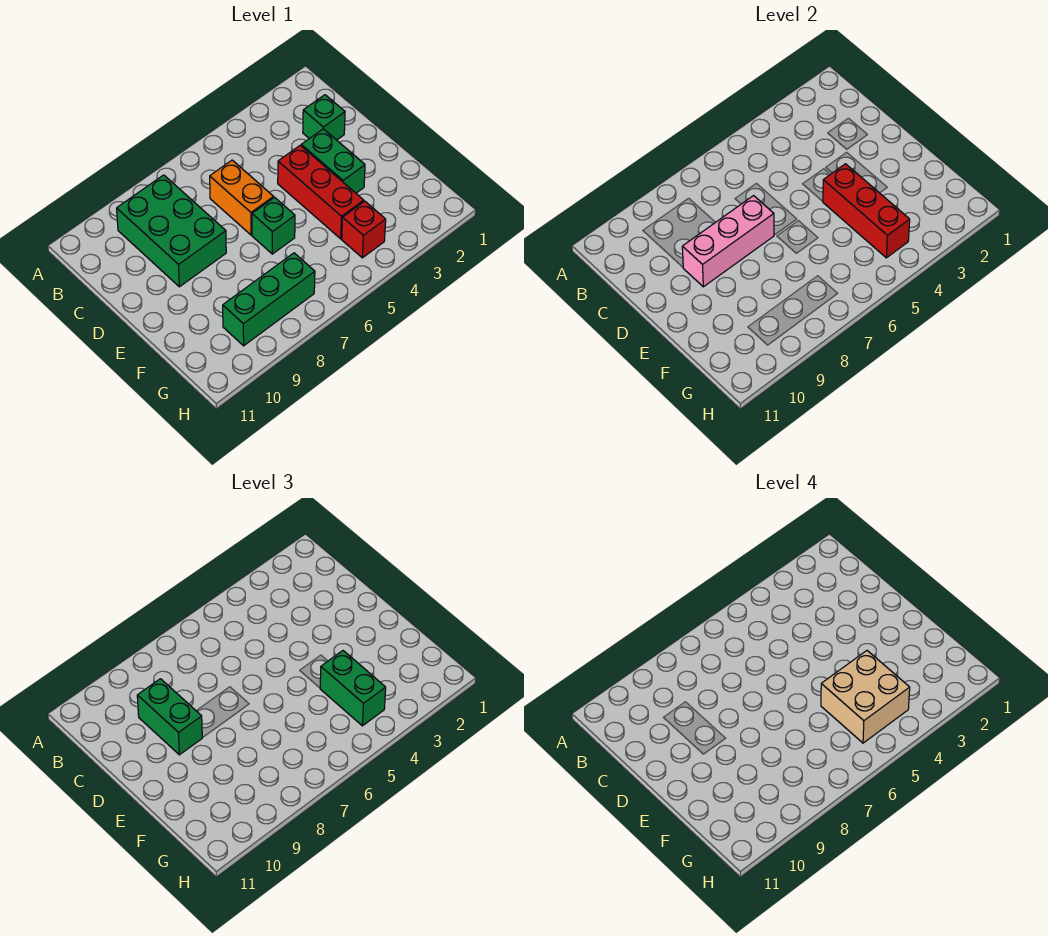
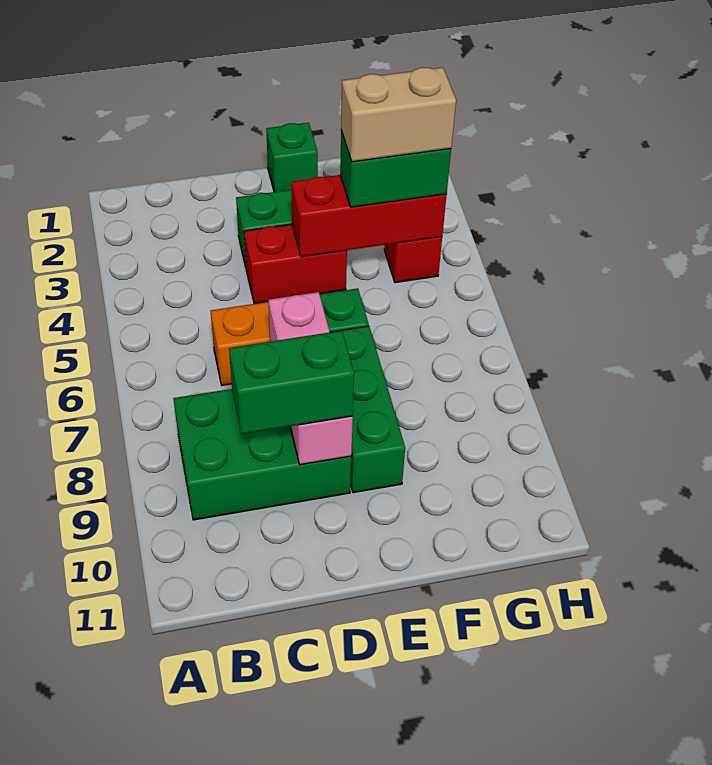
green brick C2 level 1 -> green brick E1 level 1
red brick D4:F4 level 1 -> red brick D4:E4 level 1
tan brick F4:G5 level 4 -> tan brick F4:G4 level 4
green brick G7:G9 level 1 -> green brick E7:E9 level 1

